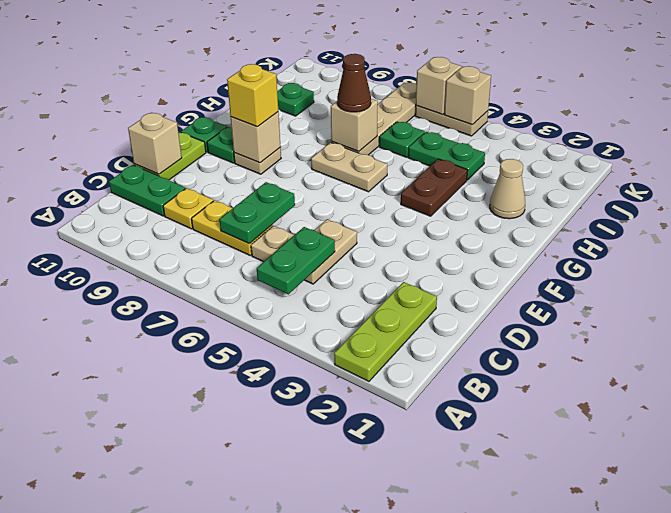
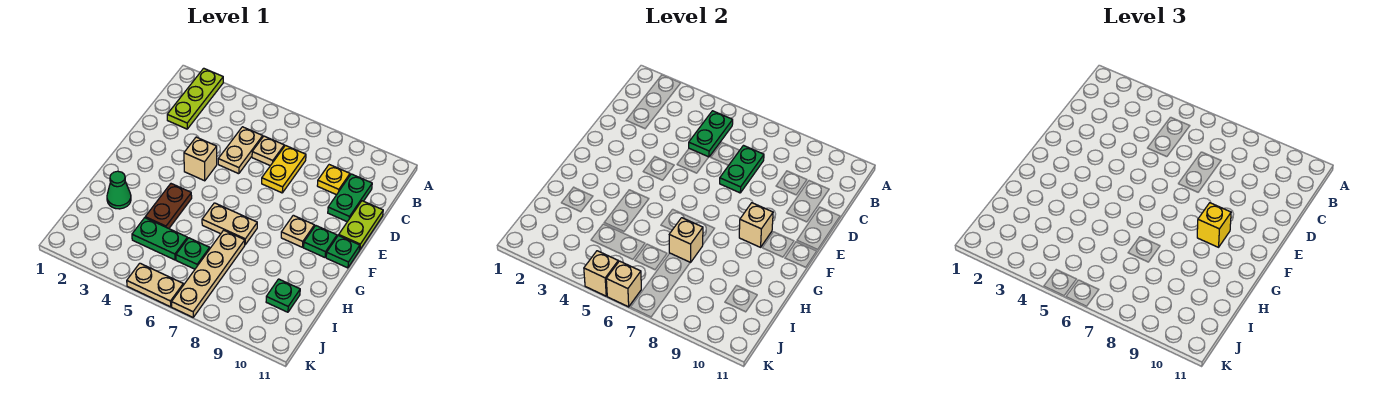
yellow plate C7:C8 level 1 -> yellow plate C7:D7 level 1
green plate C10:C11 level 1 -> green plate C10:D10 level 1
tan brick D11 level 2 -> tan brick E4 level 1
tan cone H2 level 1 -> green cone H2 level 1
brown cone H7 level 3 -> none

